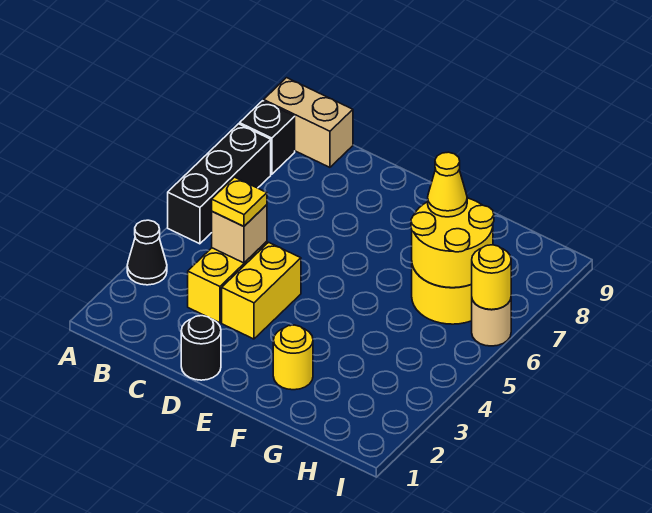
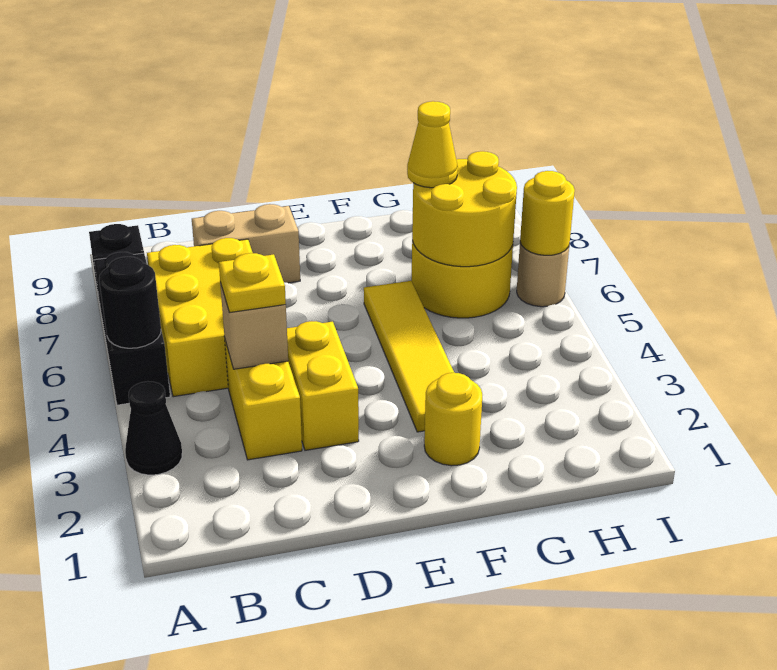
tan brick A9:B9 level 1 -> tan brick C8:D8 level 1
none -> yellow brick B5:C7 level 1
black round brick D1 level 1 -> black round brick A5 level 2
none -> yellow tile F3:F6 level 1

